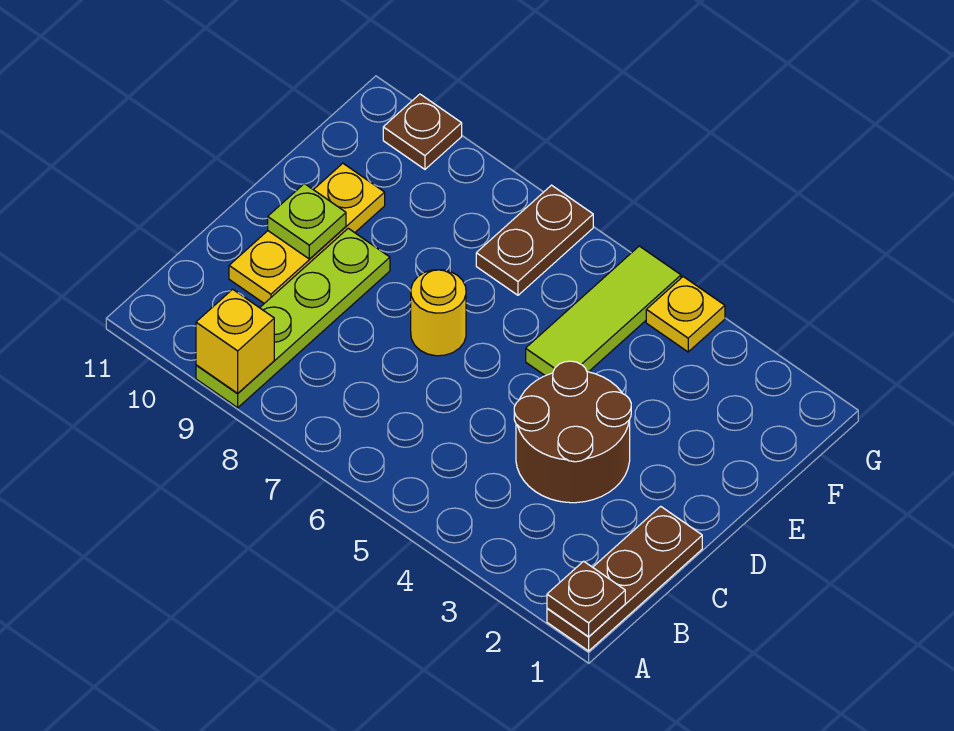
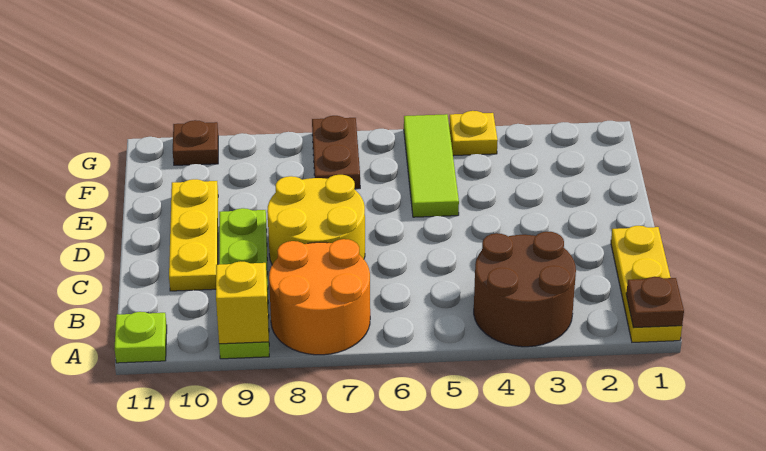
brown plate A1:C1 level 1 -> yellow plate A1:C1 level 1
none -> orange round brick A7:B8 level 1
brown round brick C3:D4 level 1 -> brown round brick A3:B4 level 1
yellow round brick D7 level 1 -> yellow round brick C7:D8 level 1
lime plate D10 level 2 -> lime plate A11 level 1

